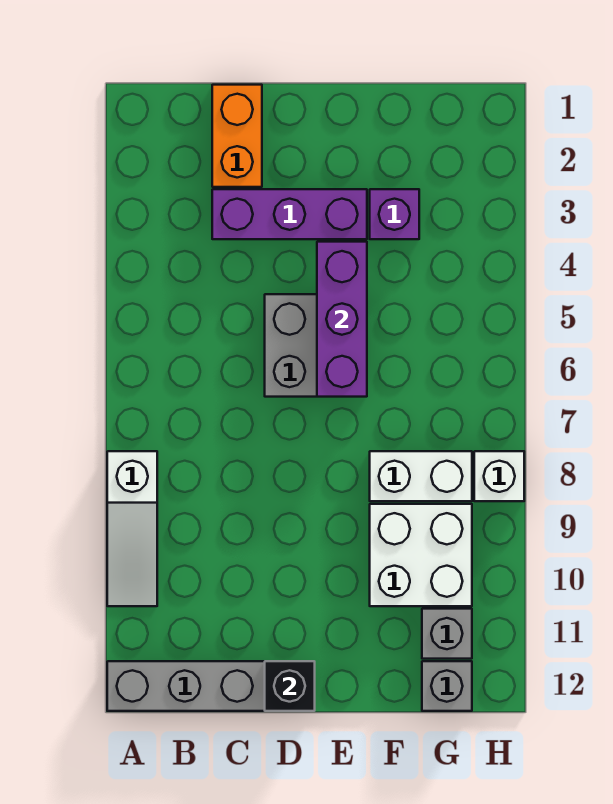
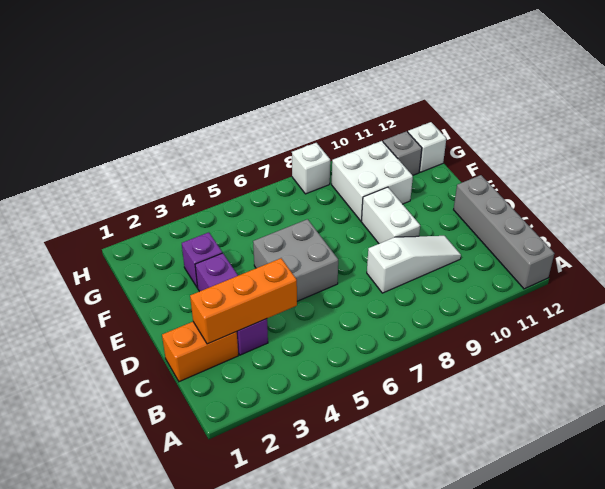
white slope A8:A10 level 1 top 8 -> white slope C8:C10 level 1 top 8
none -> orange brick C2:C4 level 2
black brick D12 level 2 -> none
purple brick E4:E6 level 2 -> none
white brick F8:G8 level 1 -> white brick D9:E9 level 1
grey brick G12 level 1 -> white brick G12 level 1

